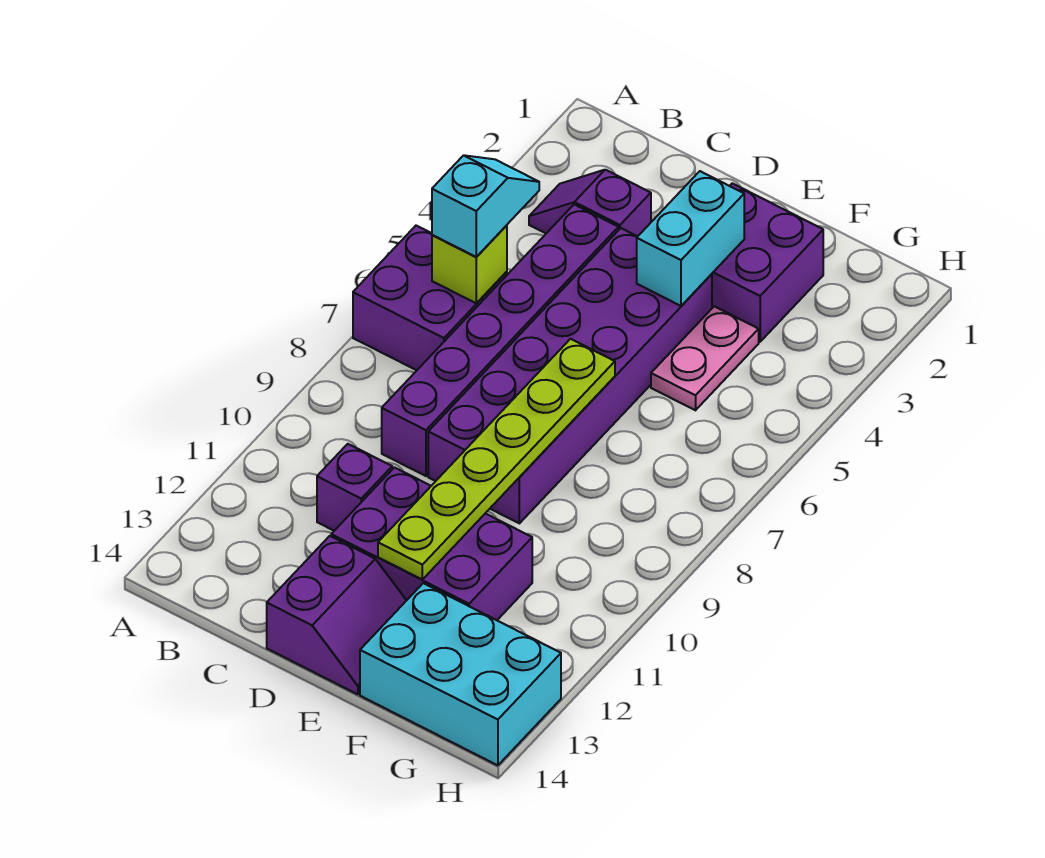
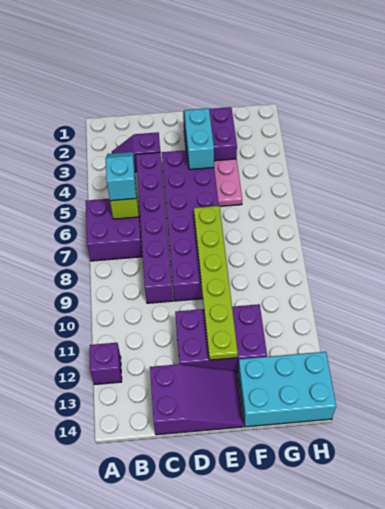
purple brick C11 level 1 -> purple brick A12 level 1
purple slope D13:E14 level 1 top D -> purple slope C13:E14 level 1 top C

